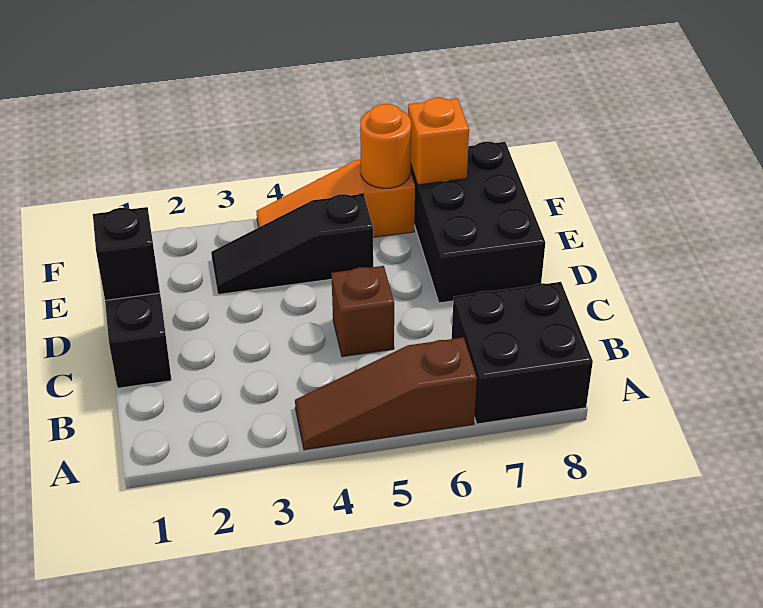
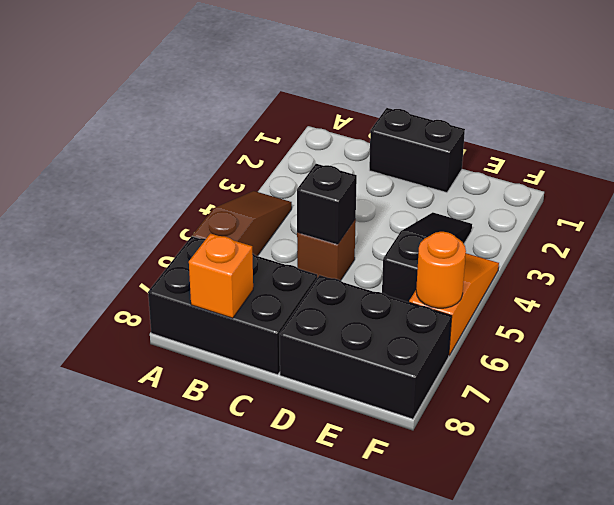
black brick A7:B8 level 1 -> black brick A7:C8 level 1
black brick D1 level 2 -> black brick C5 level 2
orange brick F7 level 2 -> orange brick B8 level 2

